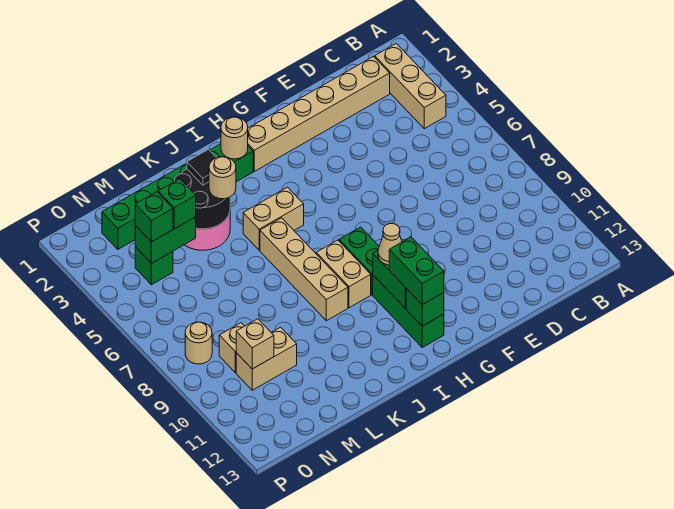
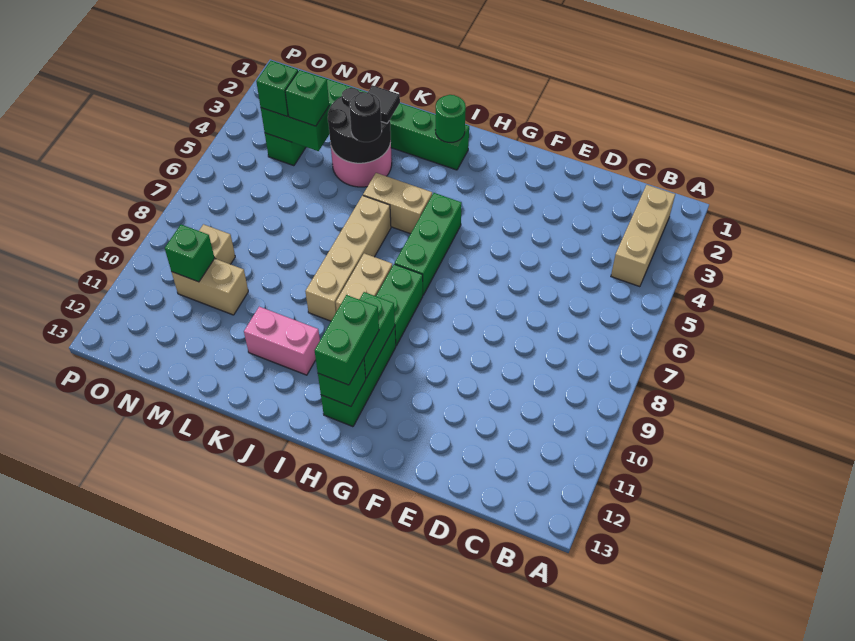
tan brick C2:H2 level 1 -> none
none -> green brick H5:H7 level 1
tan cone H10 level 3 -> none
tan round brick I2 level 2 -> green round brick I2 level 2
none -> pink brick J11:K11 level 1
tan round brick K4 level 3 -> black round brick K4 level 3
tan brick N10 level 2 -> green brick N10 level 2
tan round brick O8 level 1 -> none

